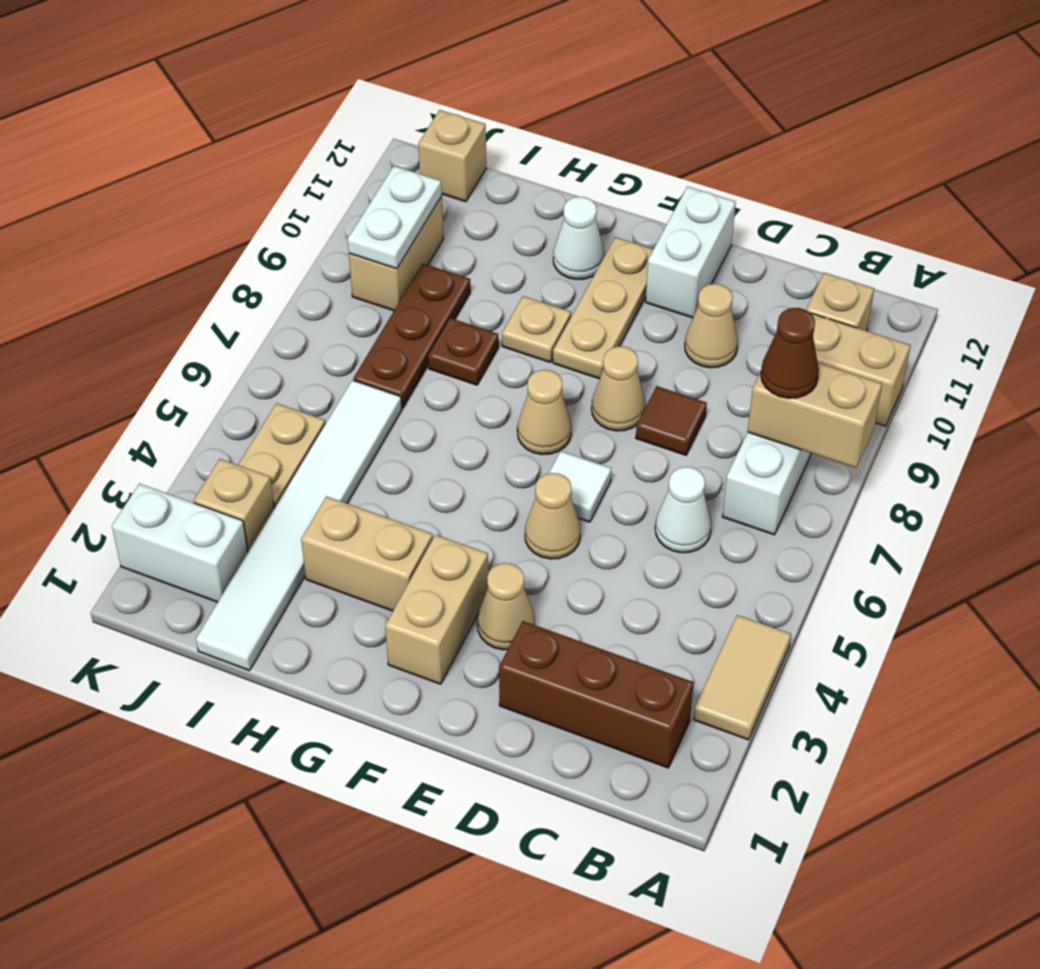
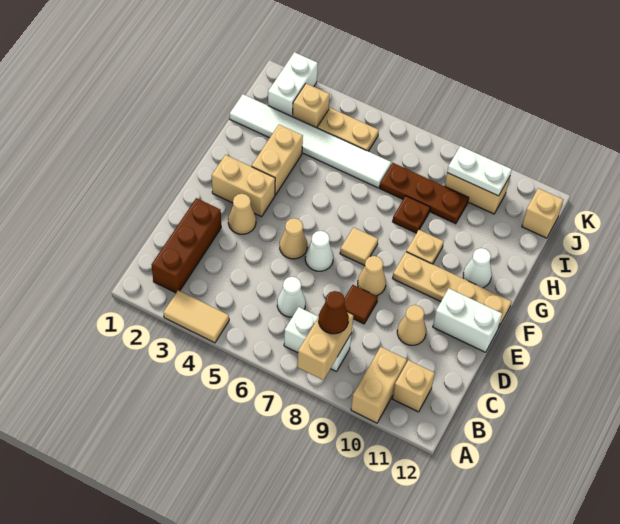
white tile E6 level 1 -> white cone E6 level 1
tan cone F7 level 1 -> tan tile F7 level 1
tan plate F9:F11 level 1 -> tan plate F9:F12 level 1

